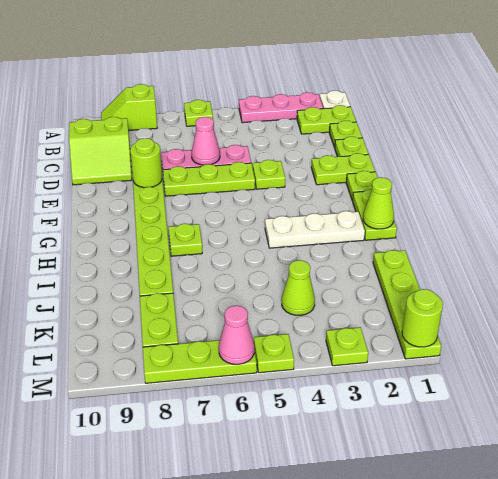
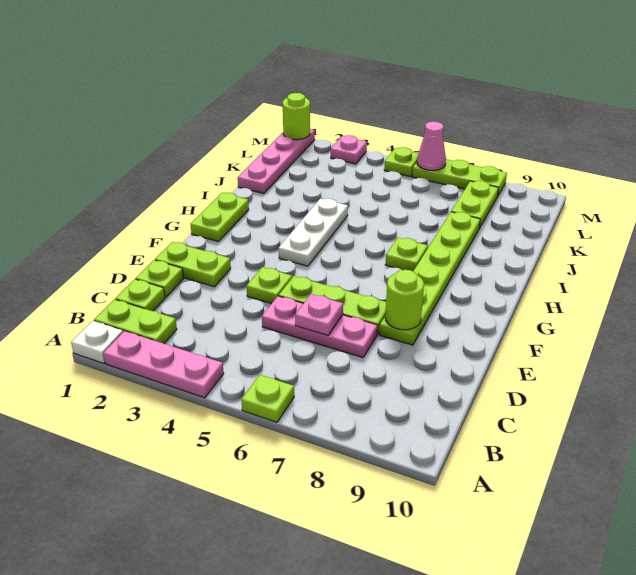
lime slope A8:A9 level 1 top 8 -> none
lime slope C9:D10 level 1 top C -> none
pink cone D6 level 2 -> pink plate D6 level 2
lime plate F1 level 1 -> none
lime cone H1 level 2 -> none
white plate H2:H4 level 1 -> white plate G4:I4 level 1
lime plate J1:M1 level 1 -> pink plate J1:M1 level 1
lime cone K4 level 1 -> none
lime plate M3 level 1 -> pink plate M3 level 1

